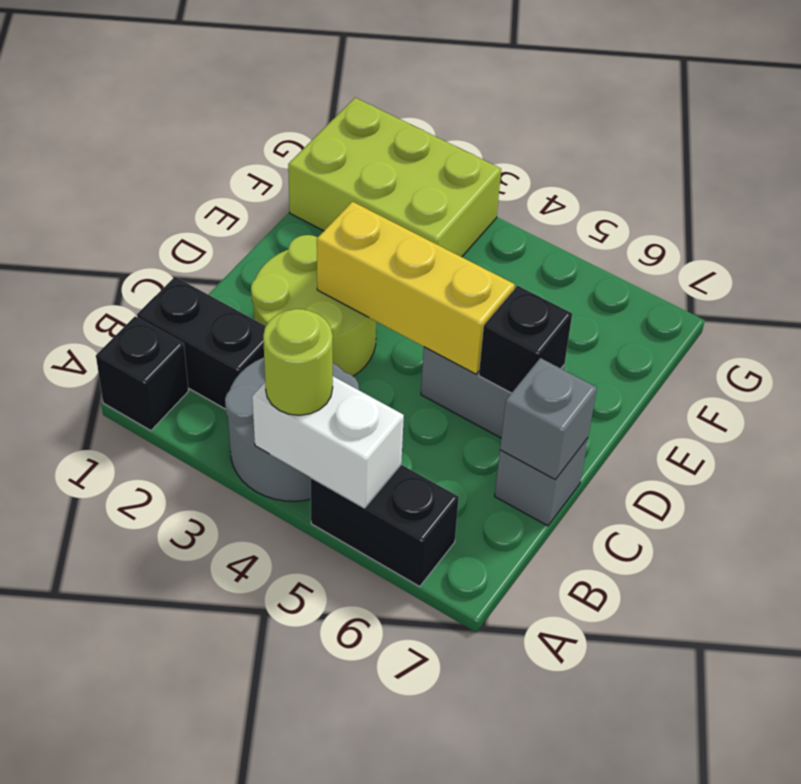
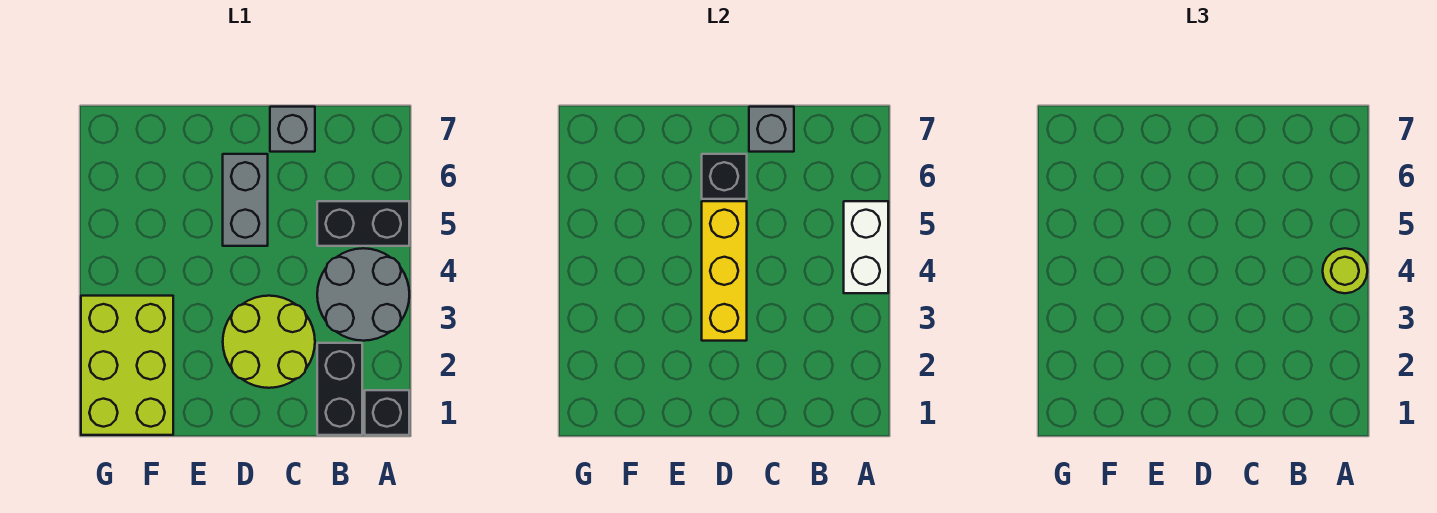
black brick A5:A6 level 1 -> black brick A5:B5 level 1

